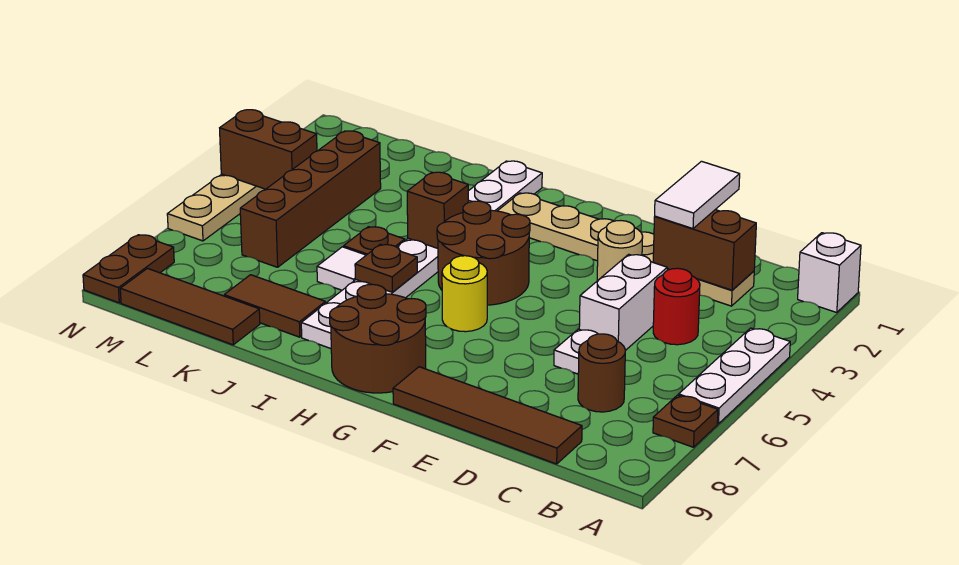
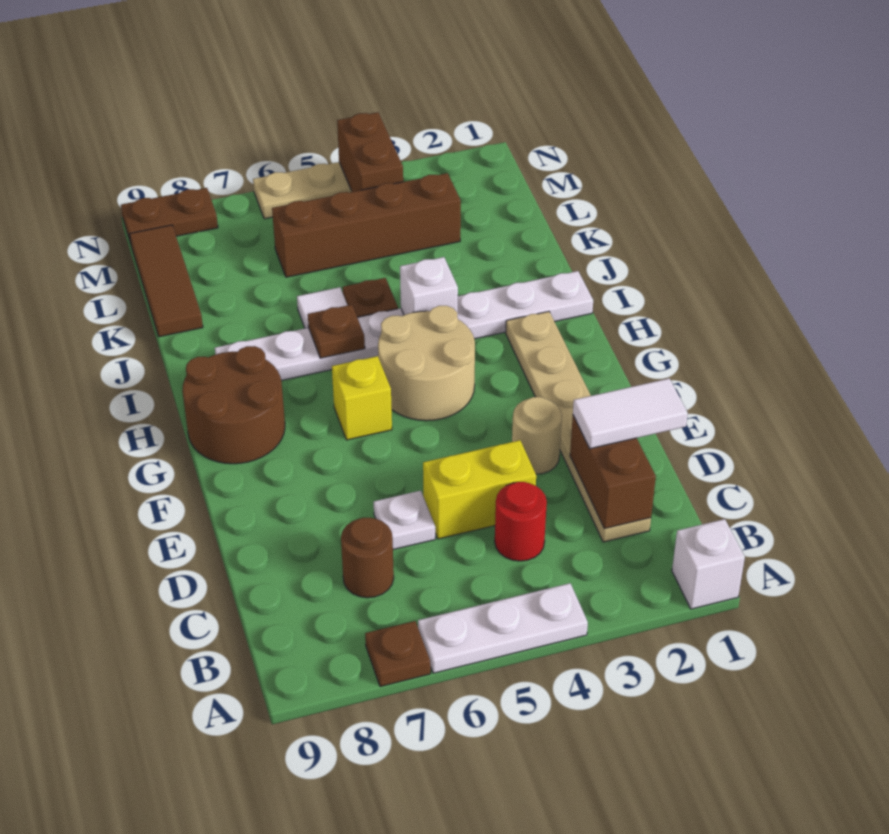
brown tile C9:F9 level 1 -> none
white brick D4:D5 level 1 -> yellow brick D4:D5 level 1
brown round brick G4:H5 level 1 -> tan round brick G4:H5 level 1
yellow round brick G6 level 1 -> yellow brick G6 level 1
brown brick I4 level 2 -> white brick I4 level 2
brown tile J8:K8 level 1 -> none

